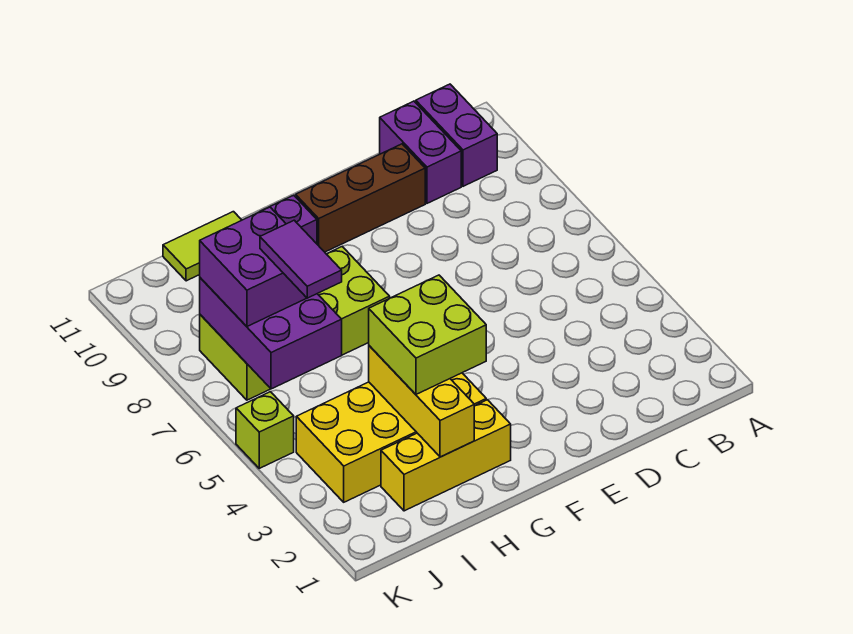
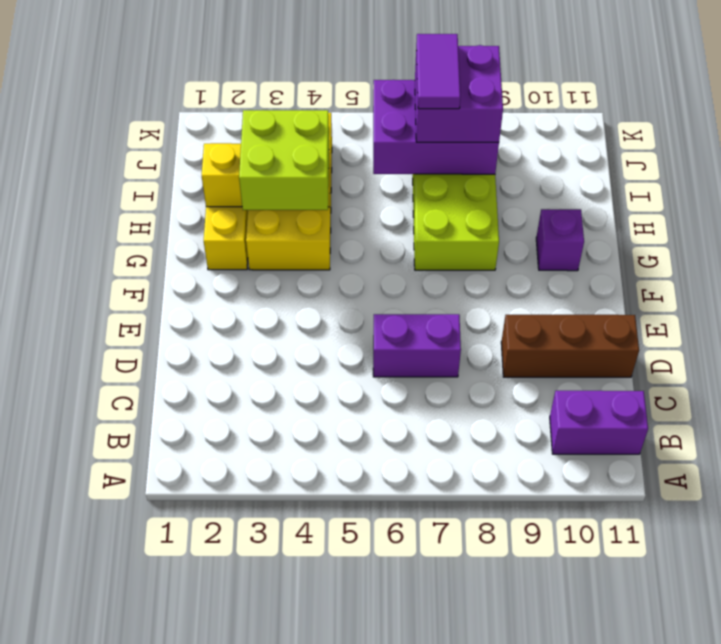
purple brick C10:C11 level 1 -> purple brick D6:D7 level 1
brown brick D10:F10 level 1 -> brown brick D9:D11 level 1
lime tile H11:I11 level 1 -> none
purple tile I6:I7 level 4 -> purple tile I7:J7 level 4
lime brick K5 level 1 -> none

